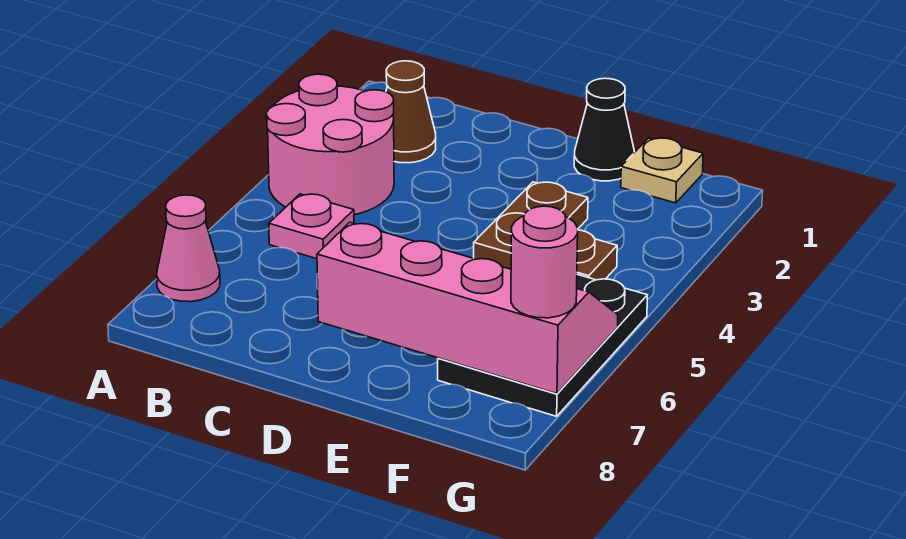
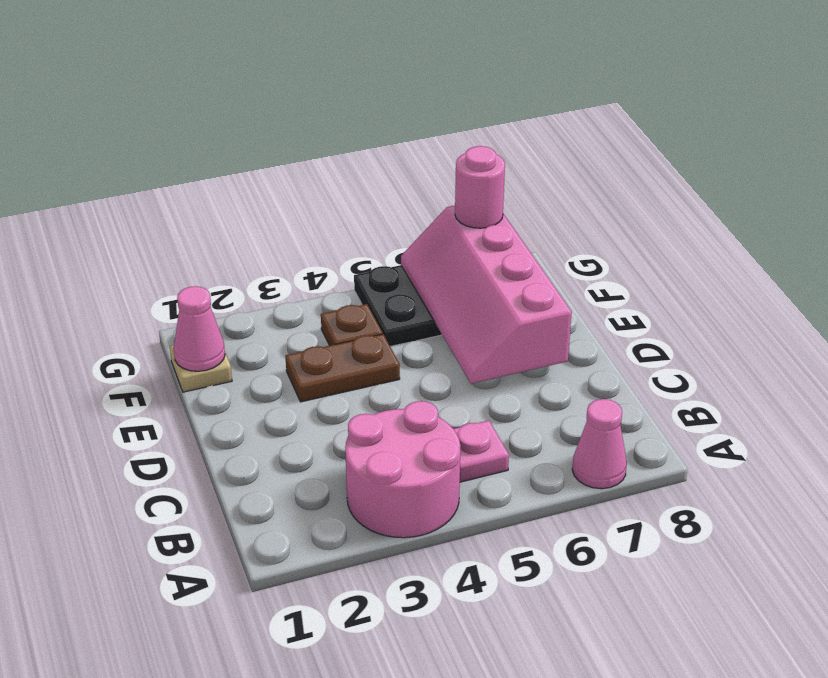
brown cone B2 level 1 -> none
black cone E1 level 1 -> none
none -> pink cone F1 level 2

